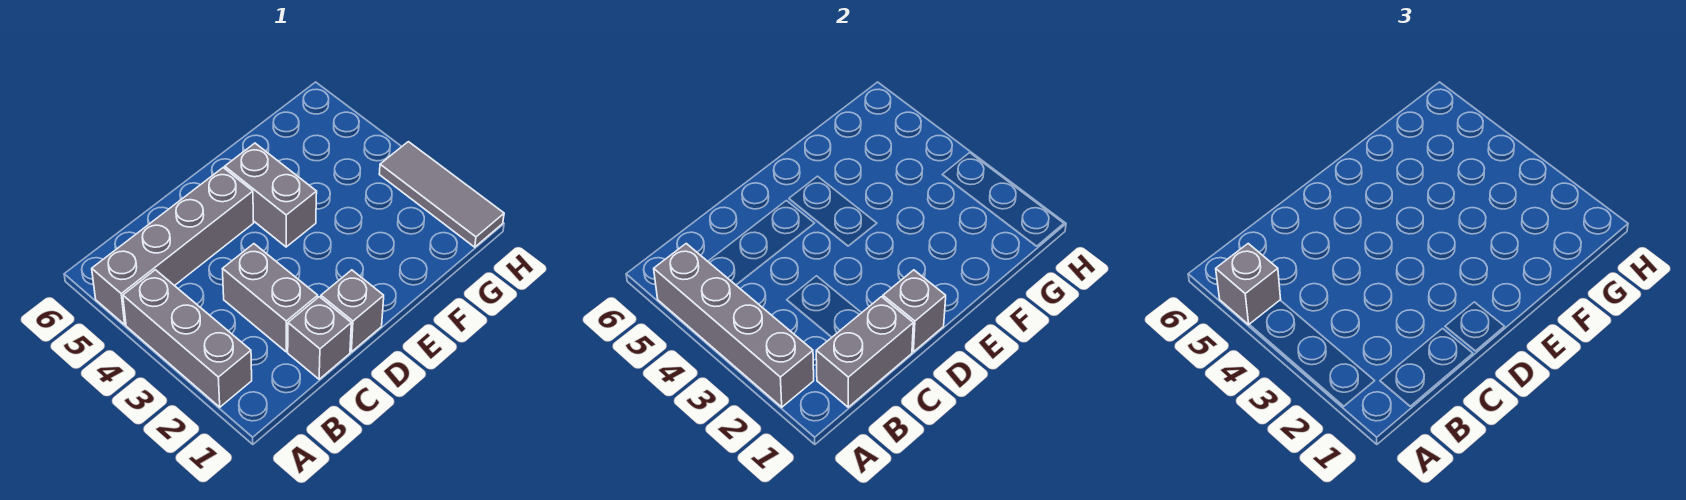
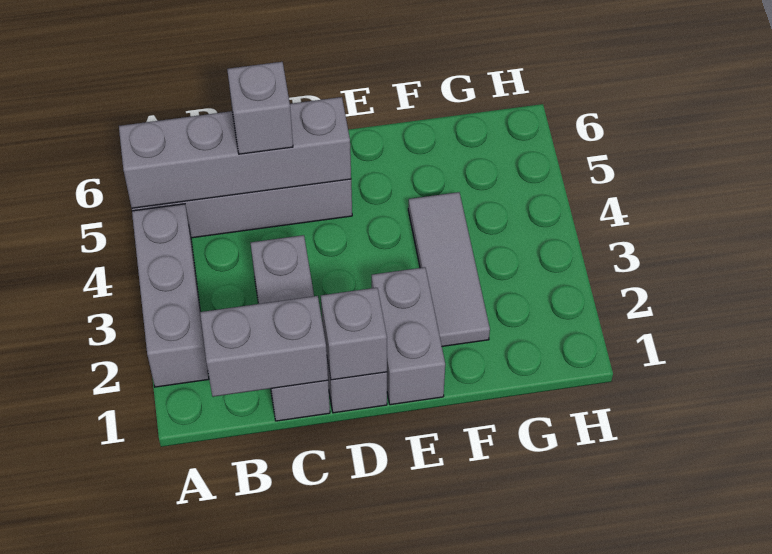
grey brick A2:A5 level 2 -> grey brick A5:D5 level 2
grey brick A5 level 3 -> grey brick C5 level 3
grey brick E4:E5 level 1 -> grey brick E1:E2 level 1
grey tile H1:H3 level 1 -> grey tile F2:F4 level 1

